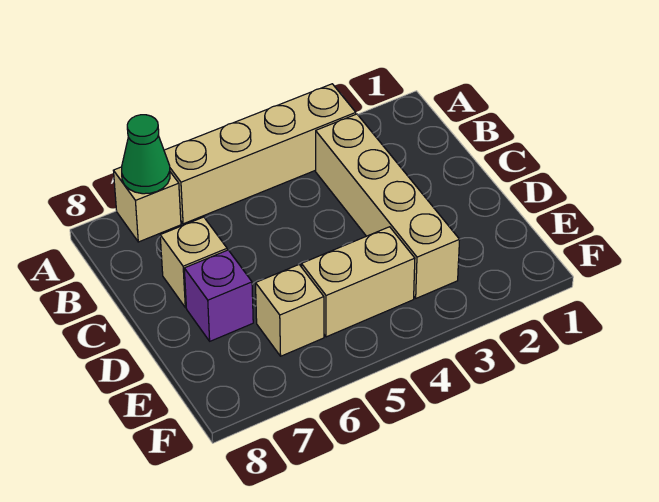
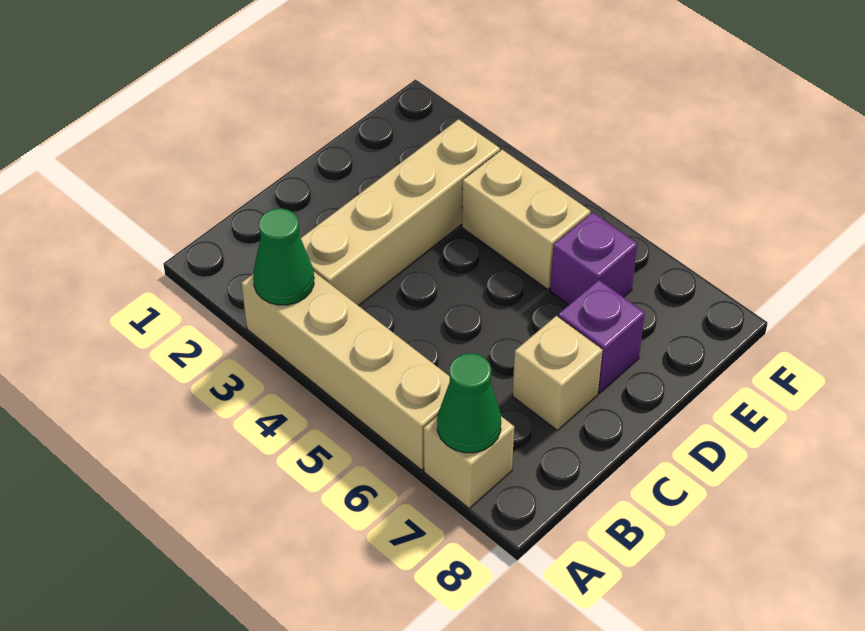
none -> green cone A3 level 2
tan brick E6 level 1 -> purple brick E6 level 1

